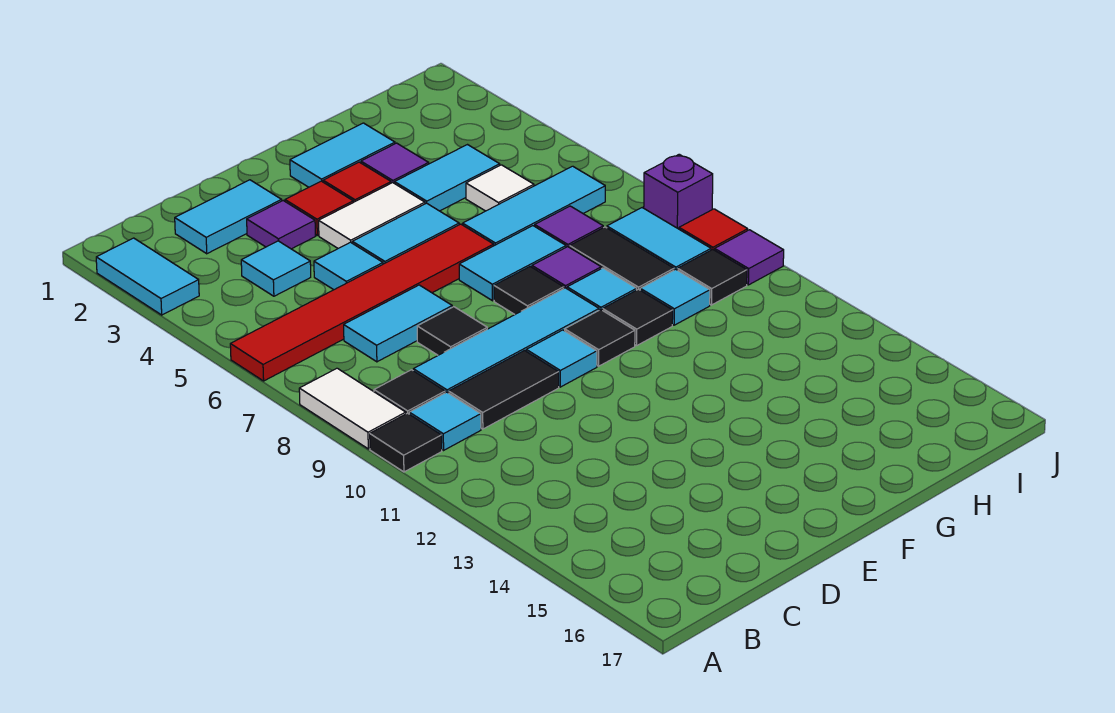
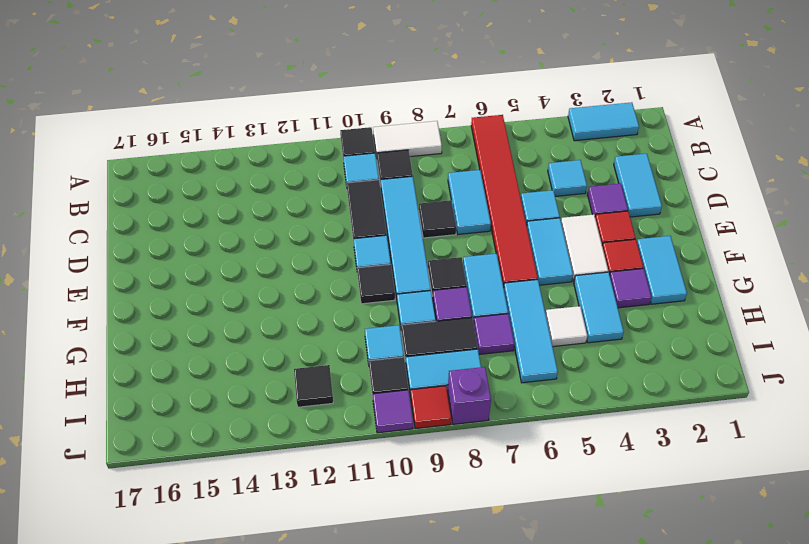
black tile G10 level 1 -> black tile I12 level 1

